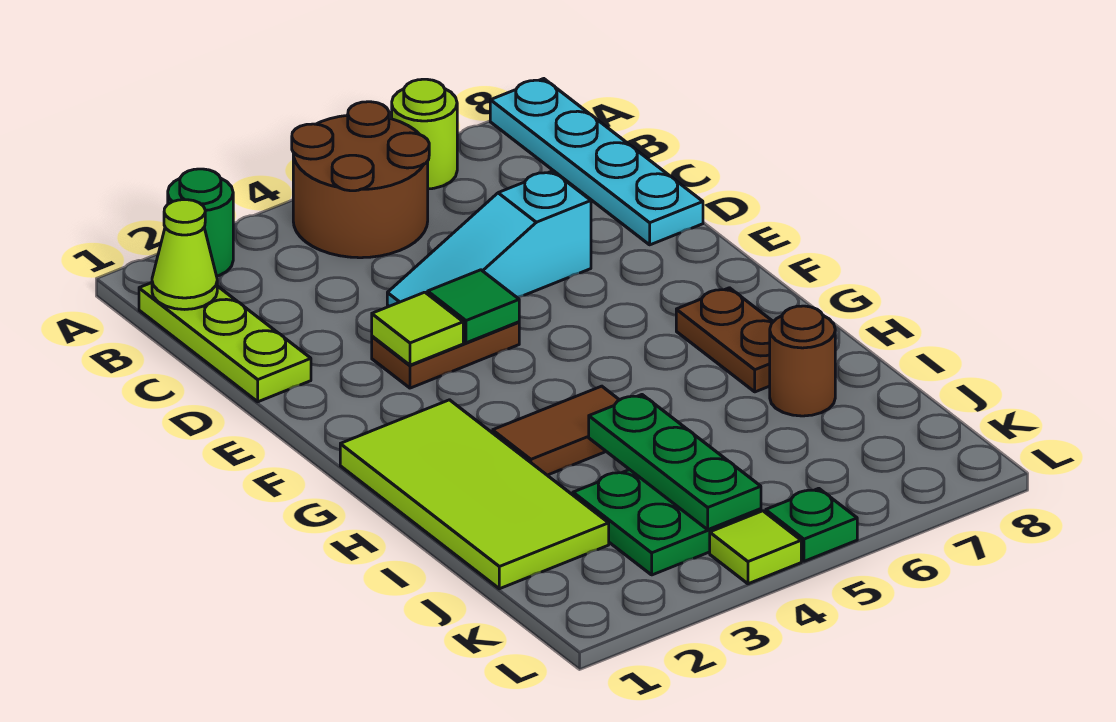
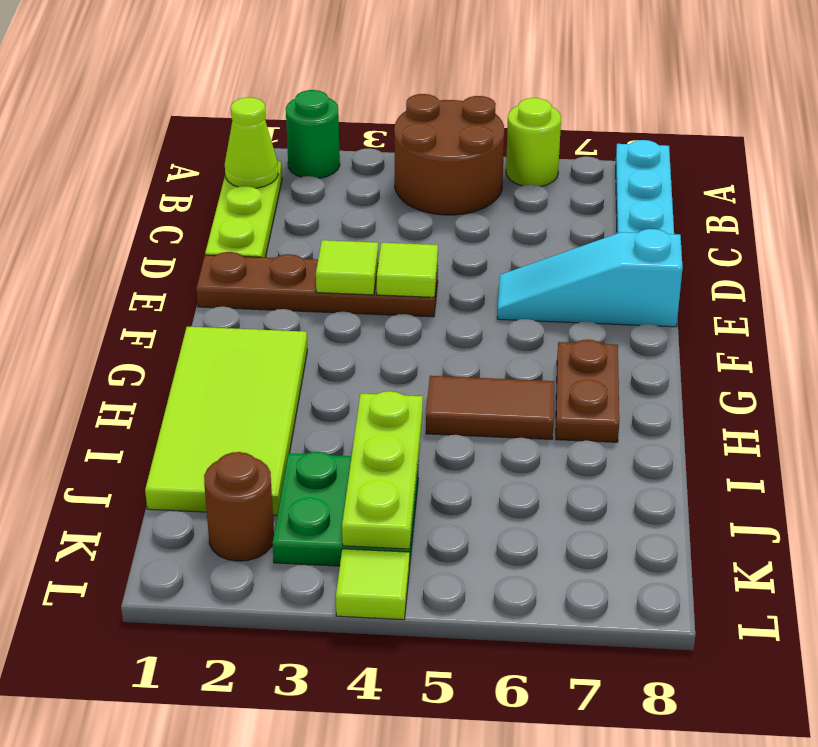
cyan slope D4:D6 level 1 top 6 -> cyan slope E6:E8 level 1 top 8
brown plate E3:E4 level 1 -> brown plate E1:E4 level 1
green tile E4 level 2 -> lime tile E4 level 2
brown tile H3:H4 level 1 -> brown tile H5:H6 level 1
green plate I4:K4 level 2 -> lime plate I4:K4 level 2
brown round brick I7 level 1 -> brown round brick K2 level 1
green plate L5 level 1 -> none

